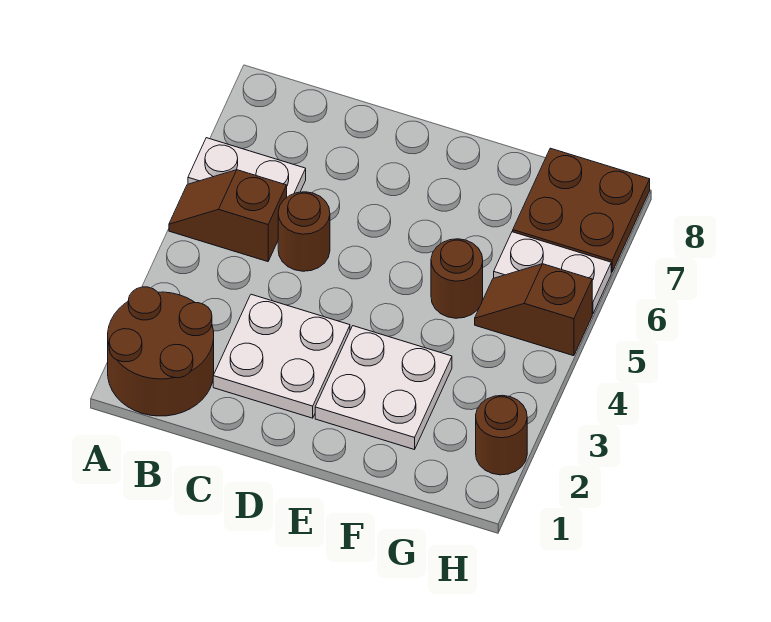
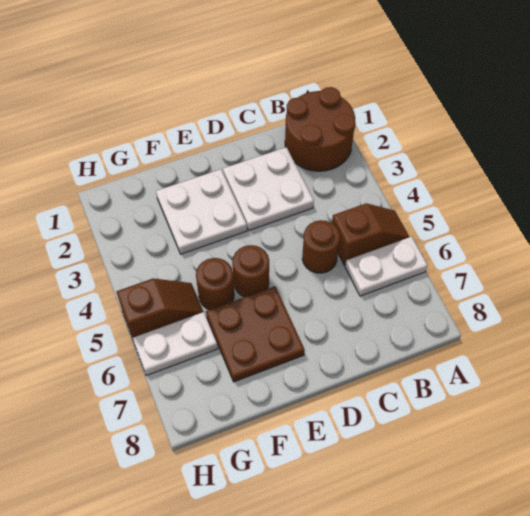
brown plate G7:H8 level 1 -> brown plate E6:F7 level 1
brown round brick H2 level 1 -> brown round brick E5 level 1

